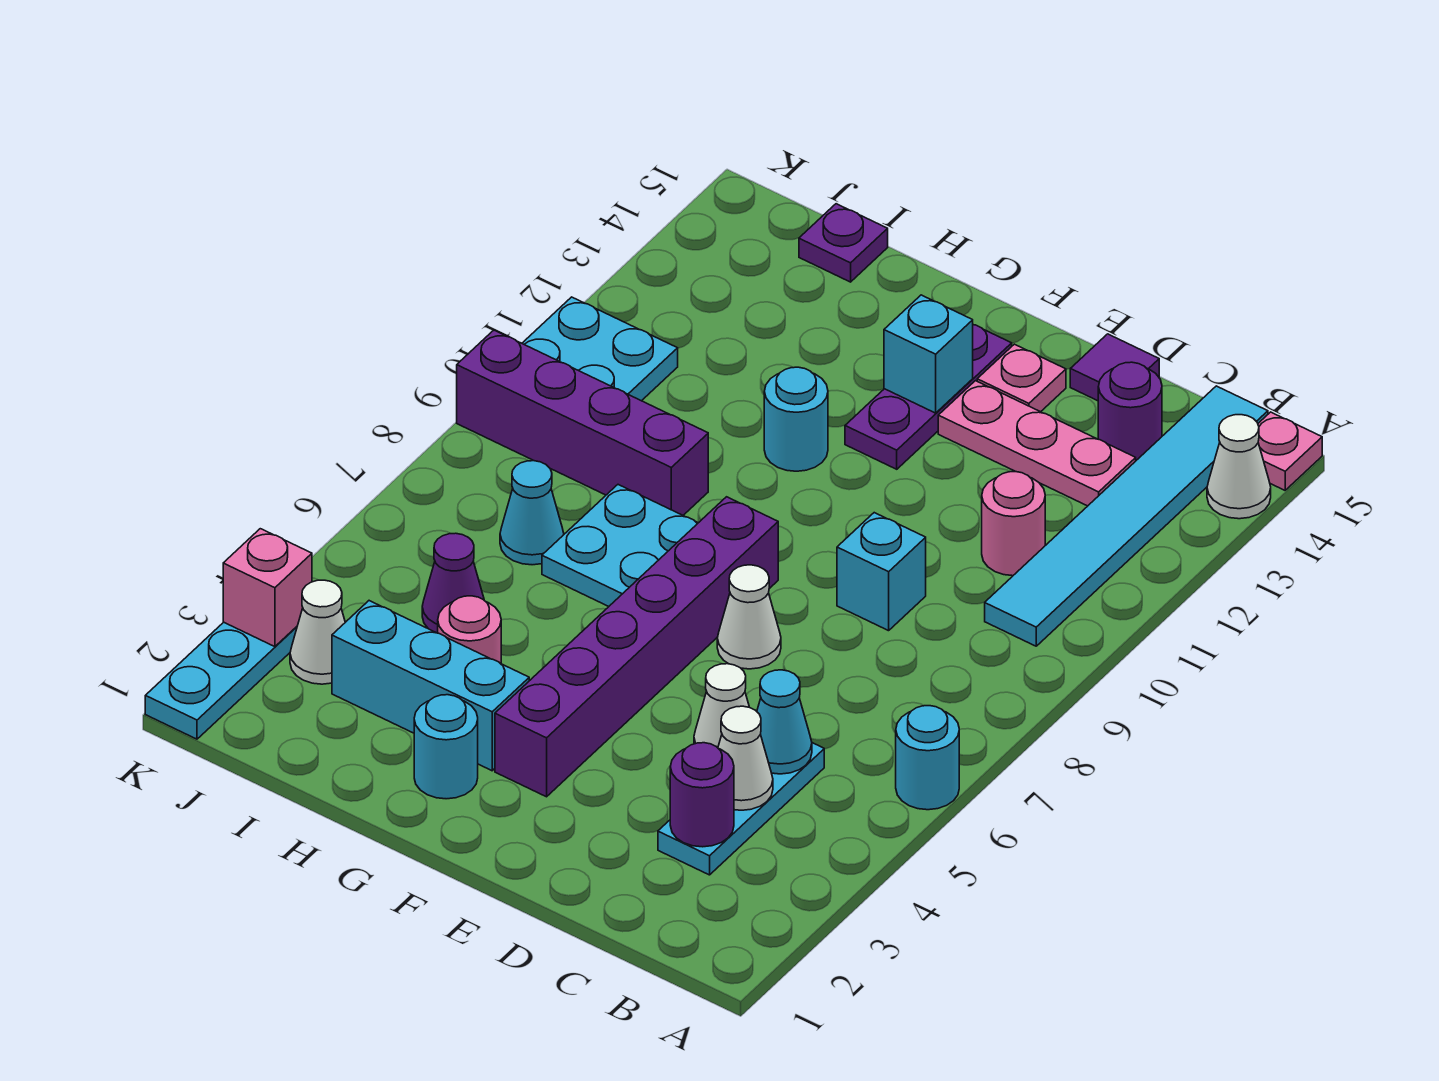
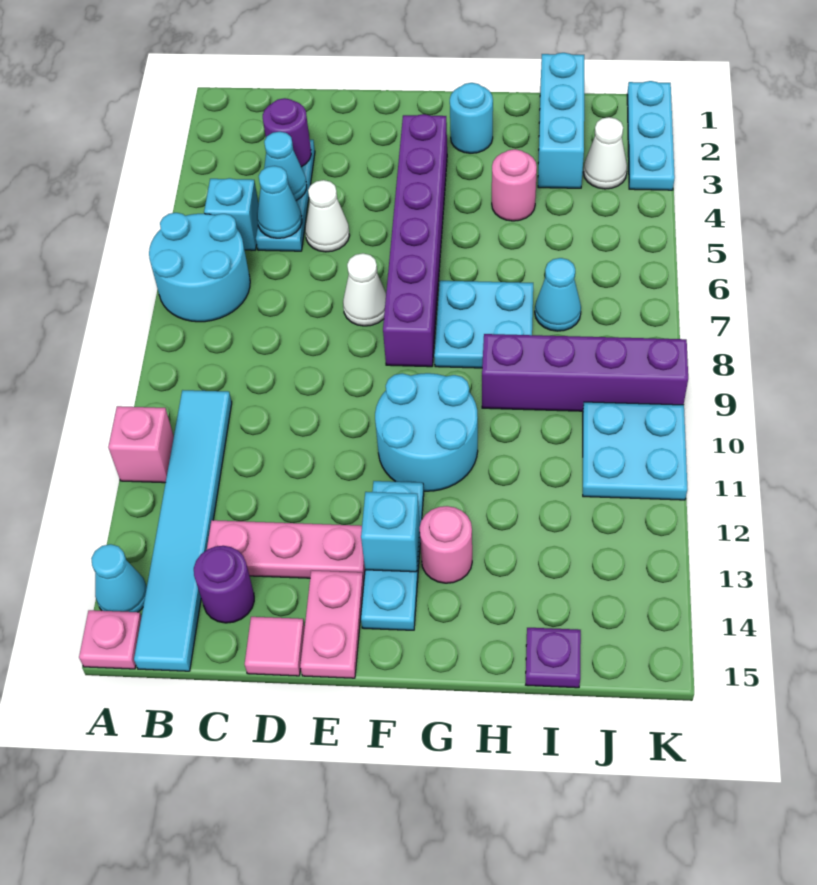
cyan round brick A6 level 1 -> cyan round brick A6:B7 level 1
white cone A14 level 1 -> cyan cone A14 level 1
white cone C4 level 2 -> cyan cone C4 level 2
pink round brick C11 level 1 -> pink round brick G13 level 1
cyan brick D9 level 1 -> cyan brick B5 level 1
purple tile D15 level 1 -> pink tile D15 level 1
pink plate E14 level 1 -> pink plate E14:E15 level 1
purple plate F12:F14 level 1 -> cyan plate F12:F14 level 1
cyan brick G3:I3 level 1 -> cyan brick I1:I3 level 1
cyan round brick G11 level 1 -> cyan round brick F10:G11 level 1
purple cone I5 level 1 -> none
pink brick K3 level 2 -> pink brick A11 level 1

